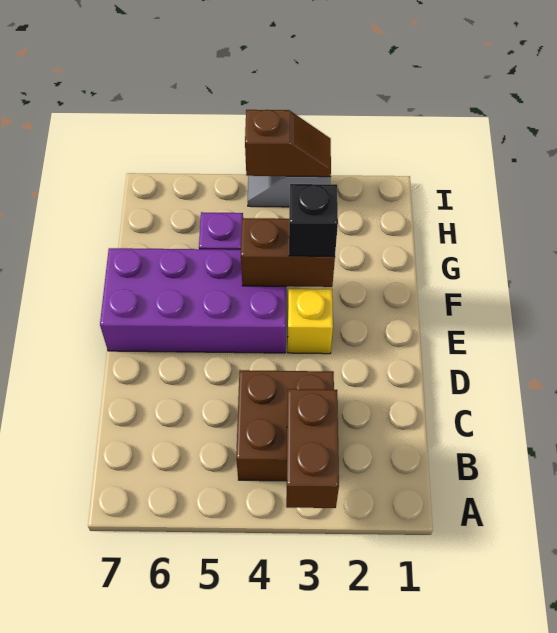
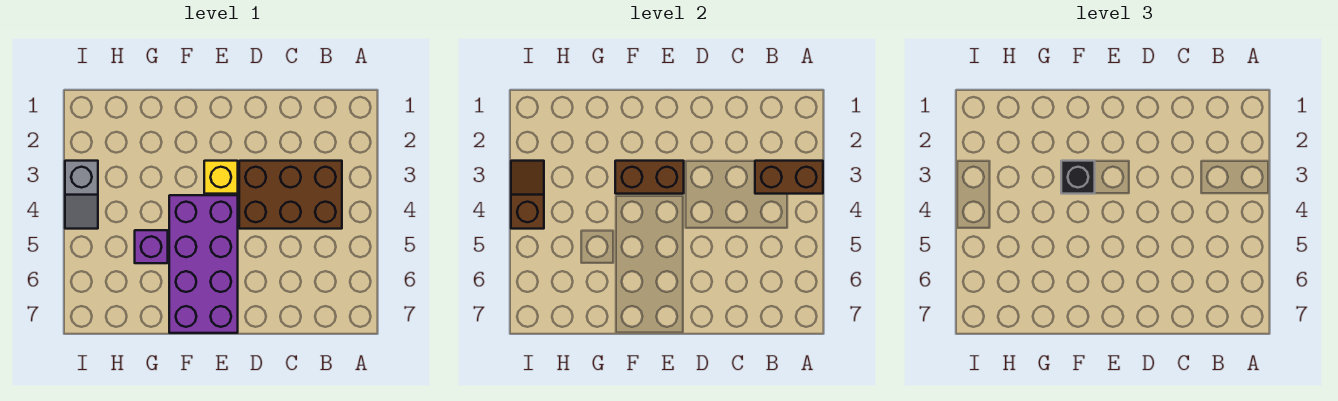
brown brick B3:C4 level 1 -> brown brick B3:D4 level 1
brown brick F3:F4 level 2 -> brown brick E3:F3 level 2

